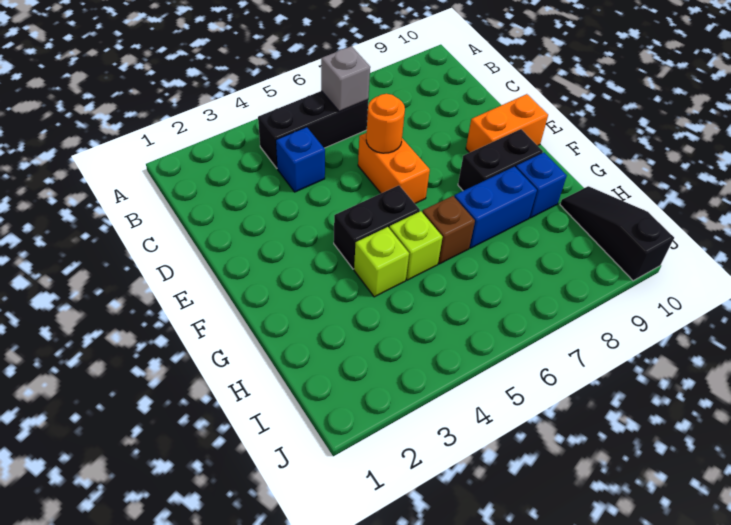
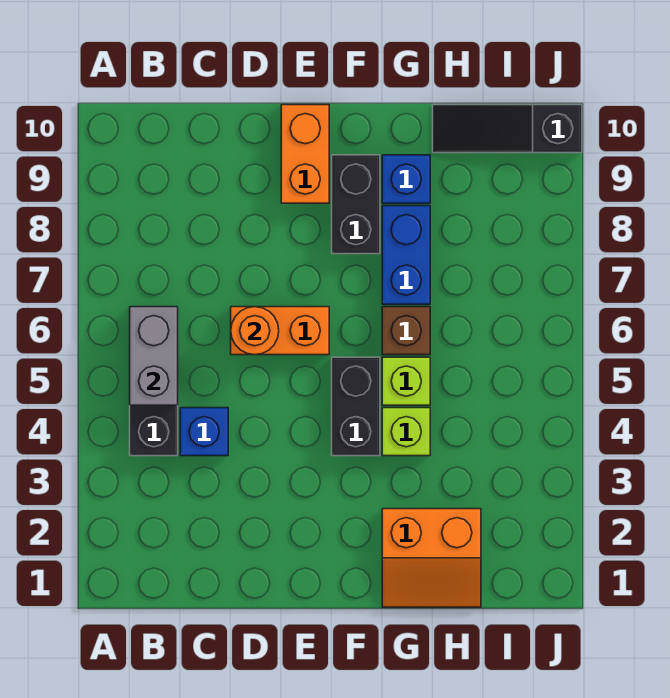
grey brick B6 level 2 -> grey brick B5:B6 level 2
none -> orange slope G1:H2 level 1 top 2

